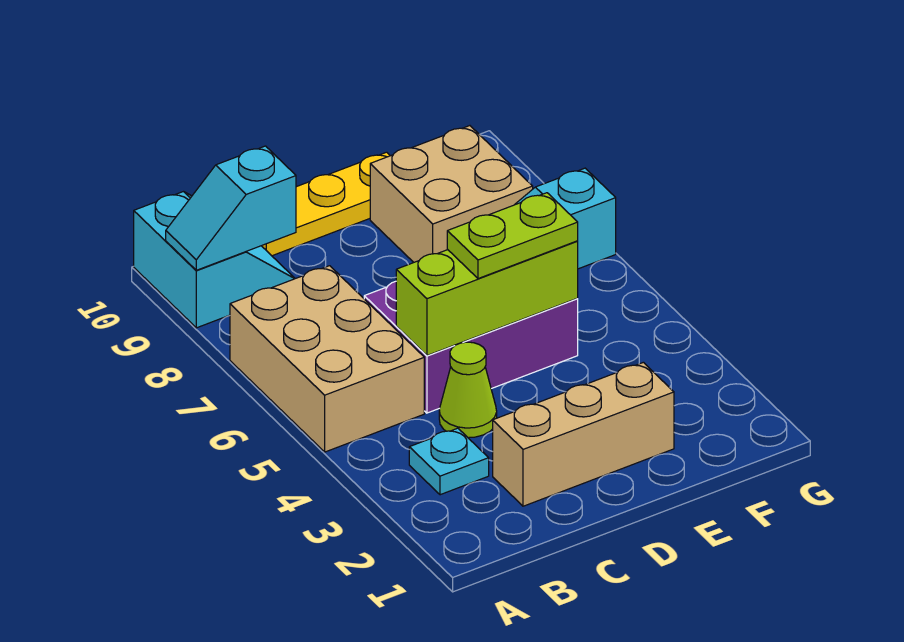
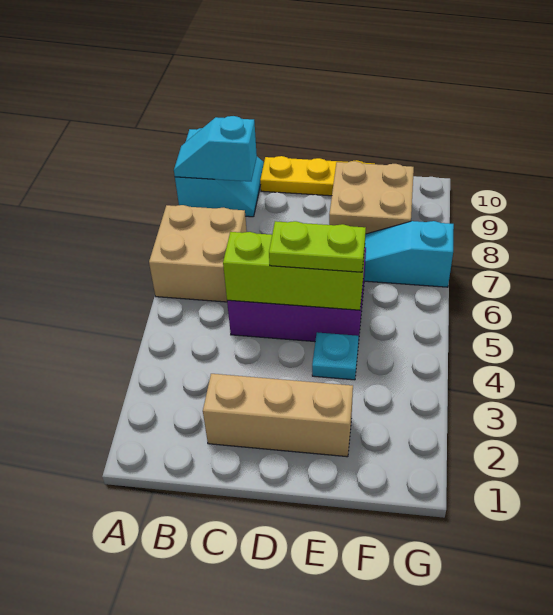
tan brick A5:B7 level 1 -> tan brick A6:B7 level 1
cyan plate B3 level 1 -> cyan plate E4 level 1
lime cone C4 level 1 -> none

